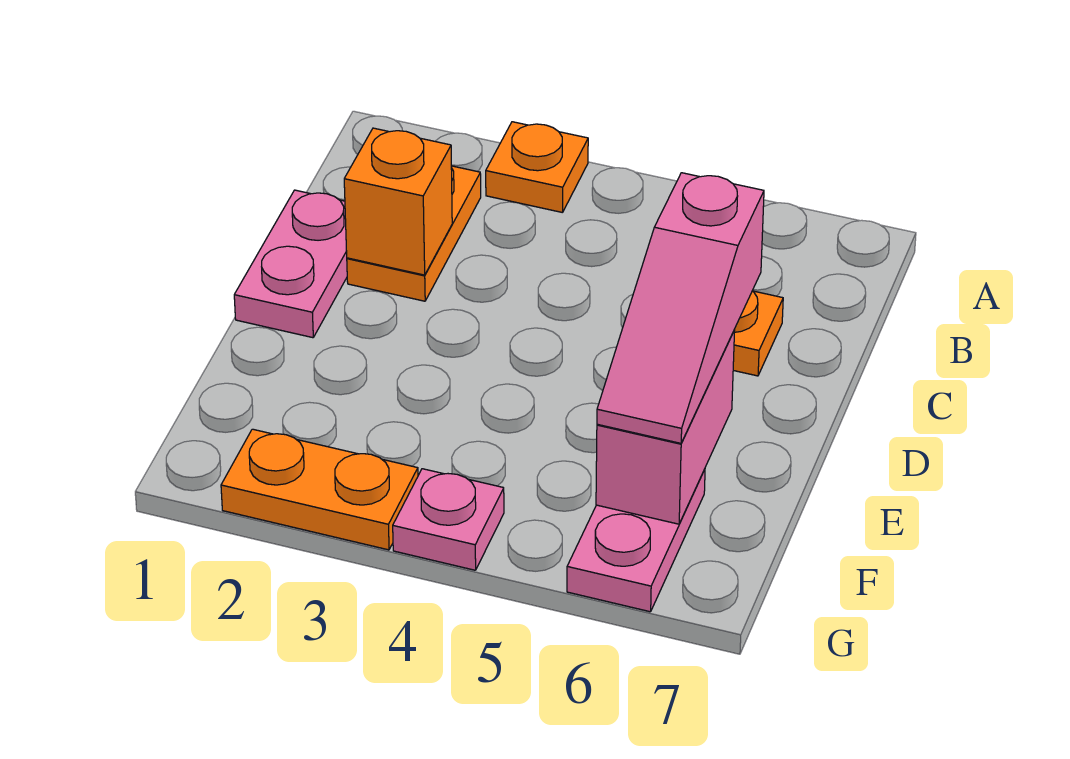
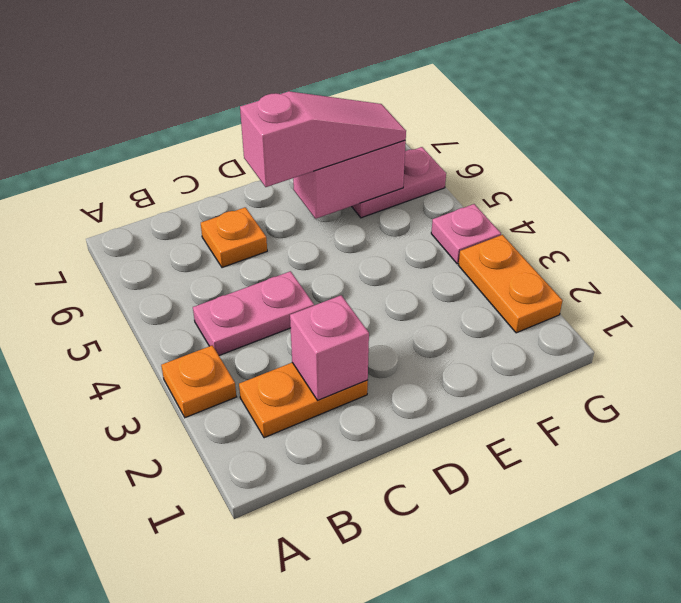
pink plate C1:D1 level 1 -> pink plate B4:C4 level 1
orange brick C2 level 2 -> pink brick C2 level 2

